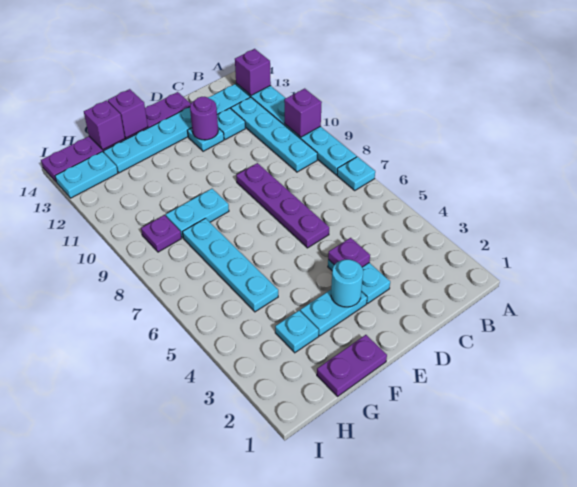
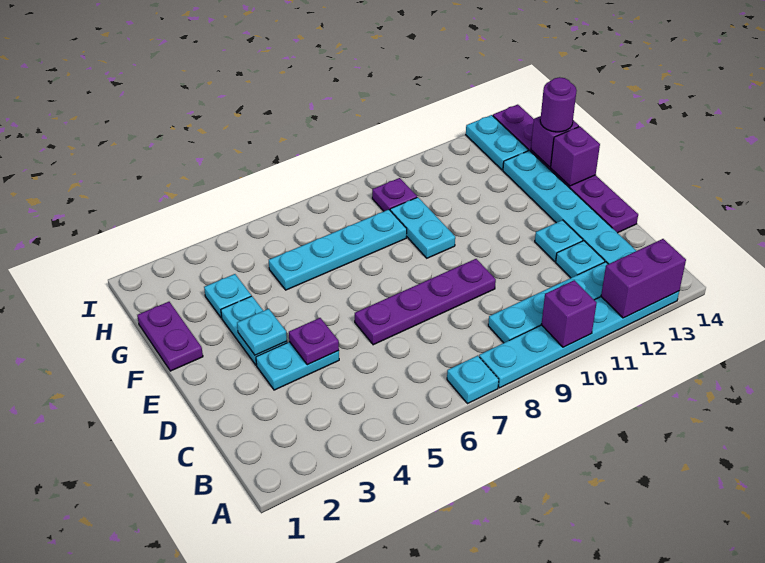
purple brick A13 level 2 -> purple brick A12:A13 level 2
purple round brick D12 level 2 -> purple round brick G14 level 3
cyan round brick E3 level 2 -> cyan plate E3 level 2

